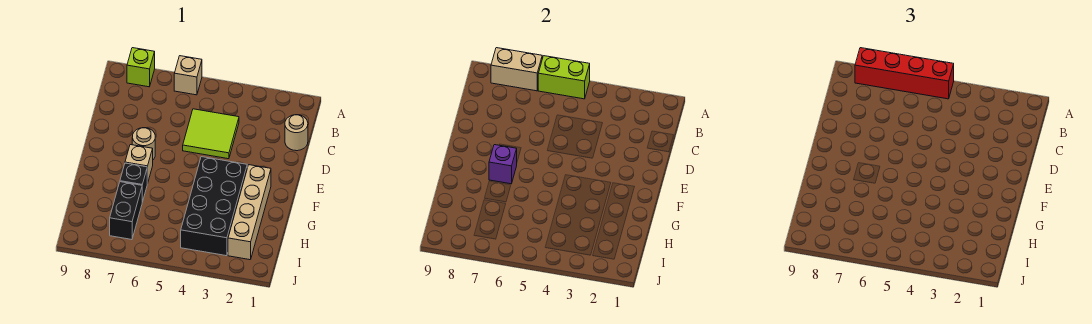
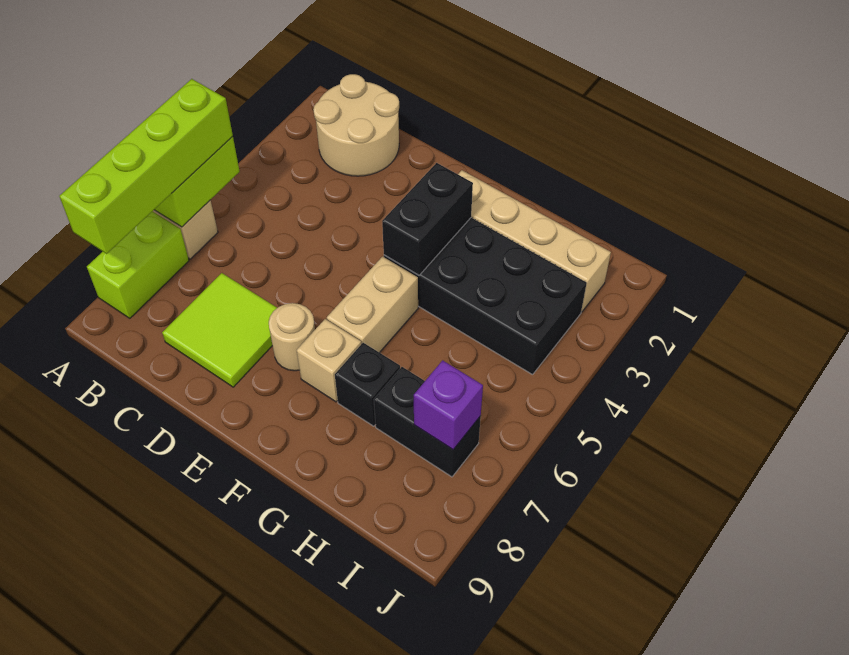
red brick A5:A8 level 3 -> lime brick A5:A8 level 3
tan brick A7:A8 level 2 -> tan brick F5:F6 level 1
lime brick A8 level 1 -> lime brick A7:A8 level 1
tan round brick C1 level 1 -> tan round brick B1:C2 level 1
lime tile C4:D5 level 1 -> lime tile C7:D8 level 1
none -> black brick F3:F4 level 2
purple brick F7 level 2 -> purple brick I7 level 2

